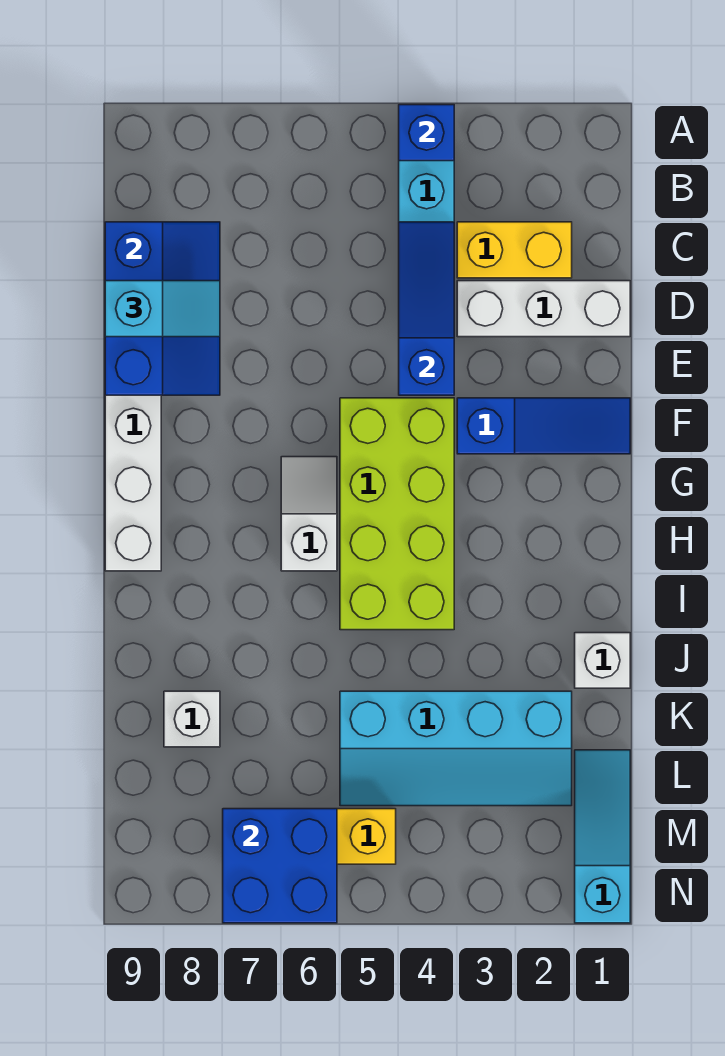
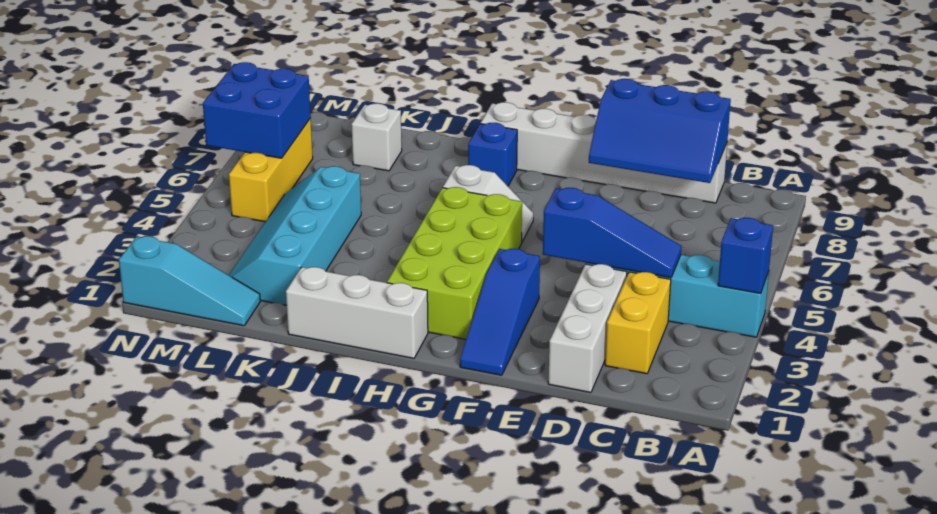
cyan slope D8:D9 level 3 top 9 -> none
lime brick F4:I5 level 1 -> lime brick G2:H5 level 1
none -> blue brick H8 level 1
white brick J1 level 1 -> white brick H1:J1 level 1

